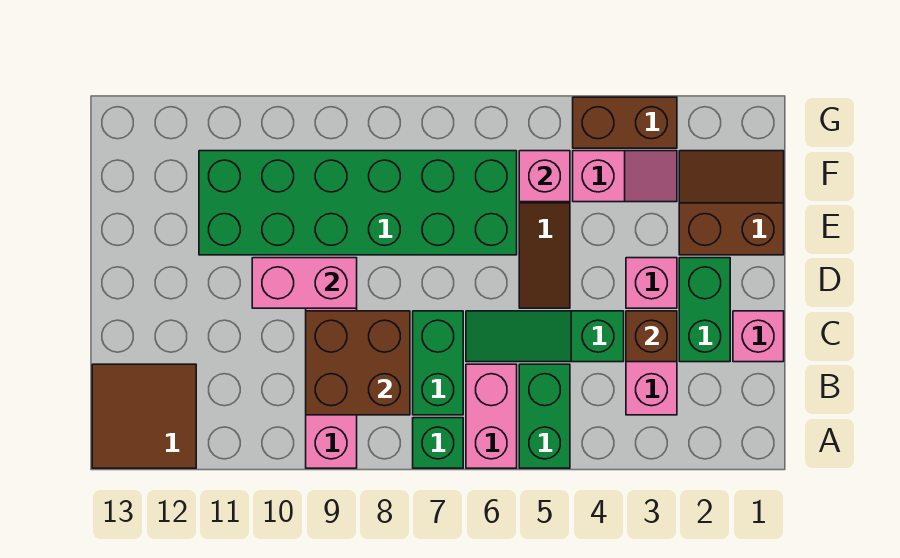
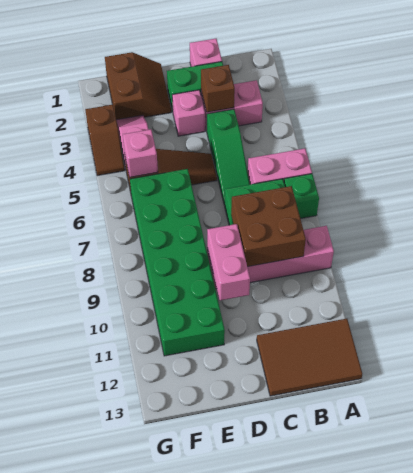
green brick A5:B5 level 1 -> none
brown tile A12:B13 level 1 -> brown tile A12:C13 level 1
brown slope E1:F2 level 1 top E -> brown slope E1:F2 level 1 top F
brown brick G3:G4 level 1 -> brown slope G3:G4 level 1 top 3

